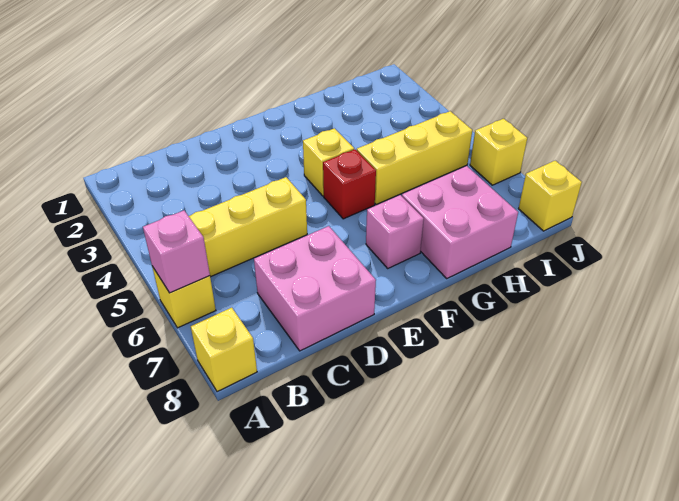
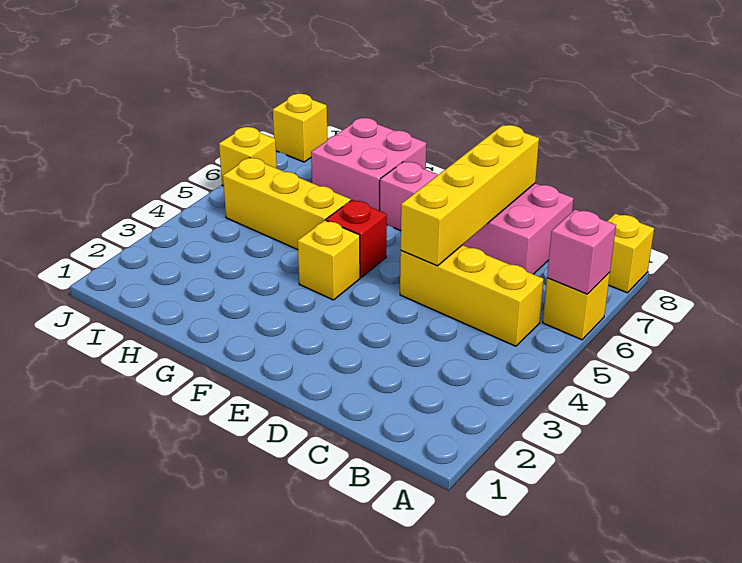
none -> yellow brick D5:D8 level 2

